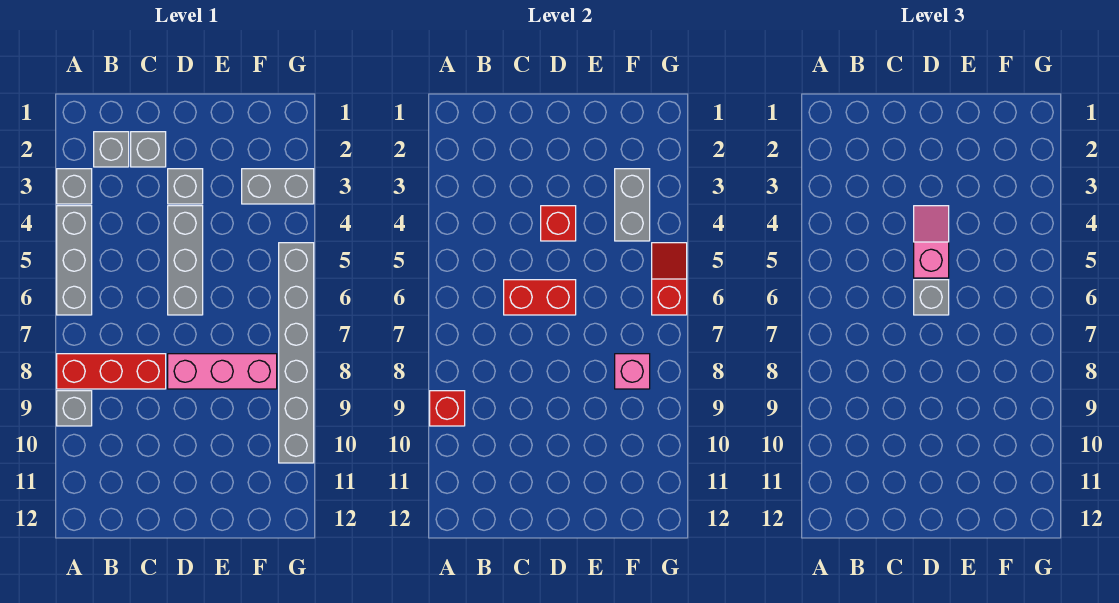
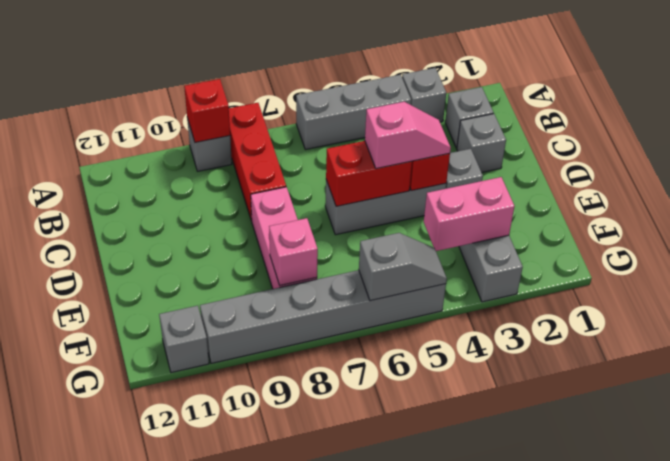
red brick C6:D6 level 2 -> red brick D5:D6 level 2
grey brick D6 level 3 -> grey brick G11 level 1
grey brick F3:F4 level 2 -> pink brick F3:F4 level 2
red slope G5:G6 level 2 top 6 -> grey slope G5:G6 level 2 top 6

